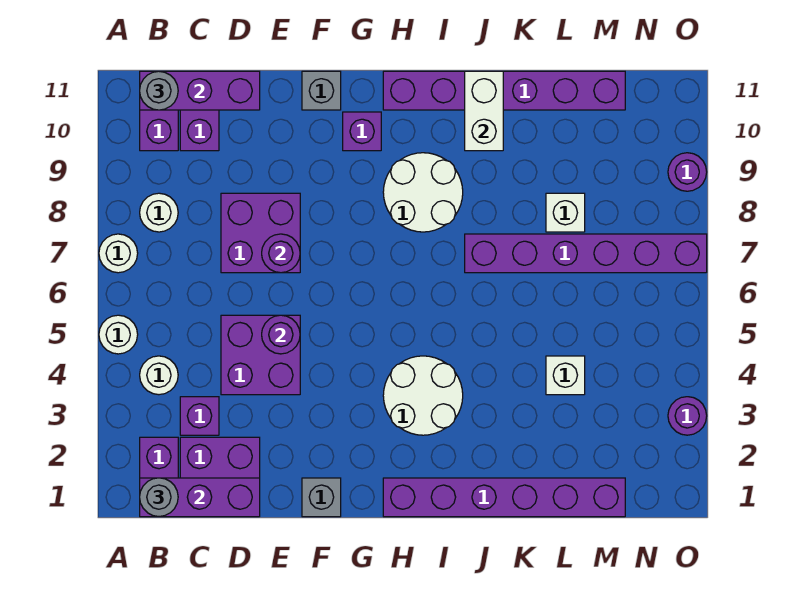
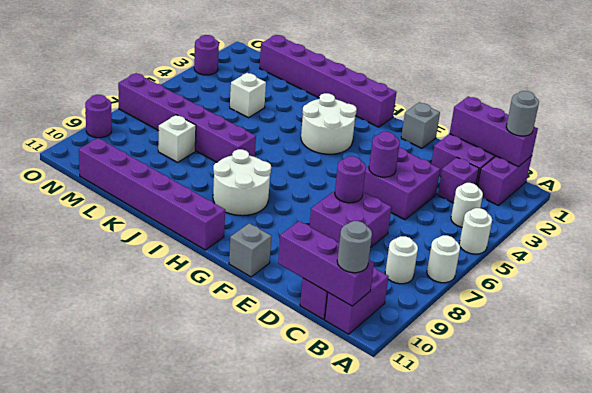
purple brick G10 level 1 -> none
white brick J10:J11 level 2 -> none

